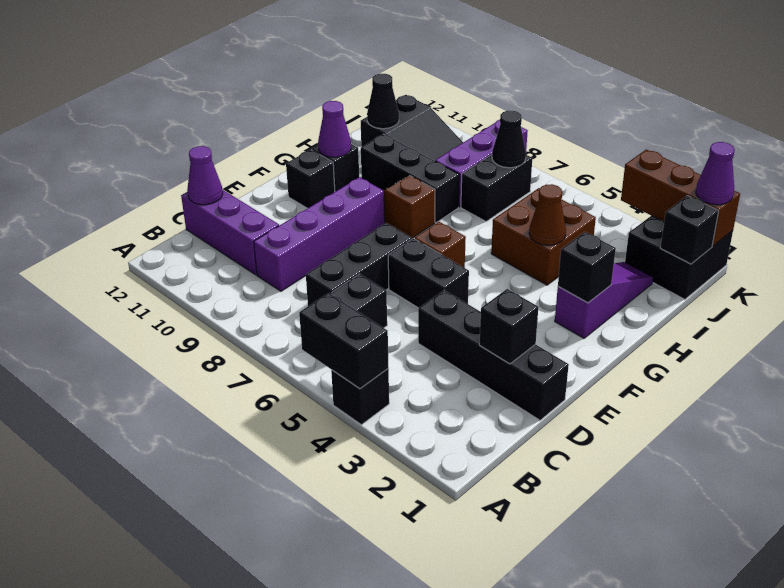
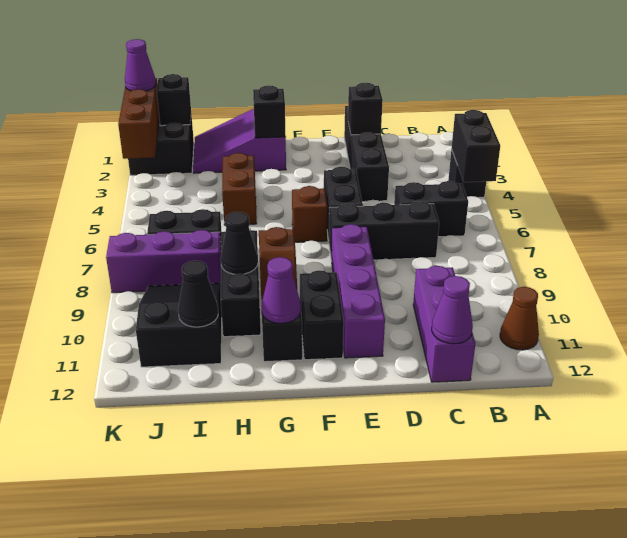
purple brick C9:F9 level 1 -> purple brick E8:E11 level 1
black brick F11 level 1 -> black brick F10:F11 level 1
purple slope G2:I2 level 1 top G -> purple slope G1:I2 level 1 top G
brown brick H4:I5 level 1 -> brown brick H4:H5 level 1
brown cone H4 level 2 -> brown cone A11 level 1
black cone J7 level 2 -> black cone H9 level 2

